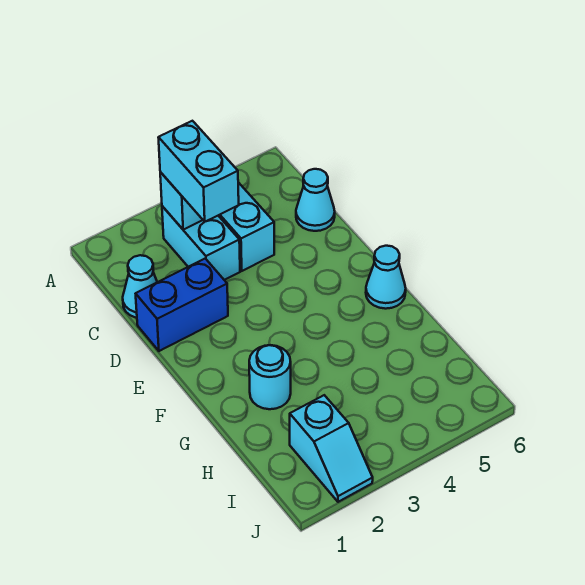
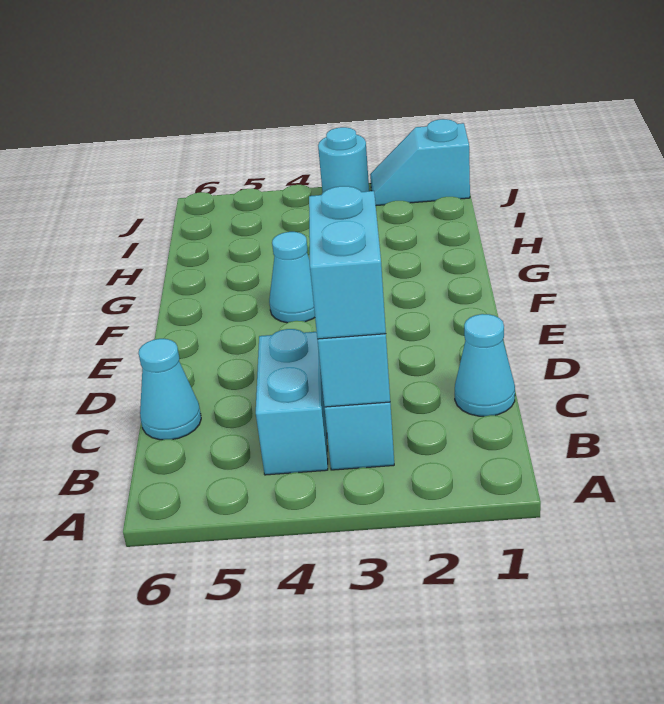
blue brick D1:D2 level 1 -> none
cyan cone F6 level 1 -> cyan cone F4 level 1
cyan round brick G2 level 1 -> cyan round brick J3 level 1
cyan slope I2:J2 level 1 top I -> cyan slope J1:J2 level 1 top 1

